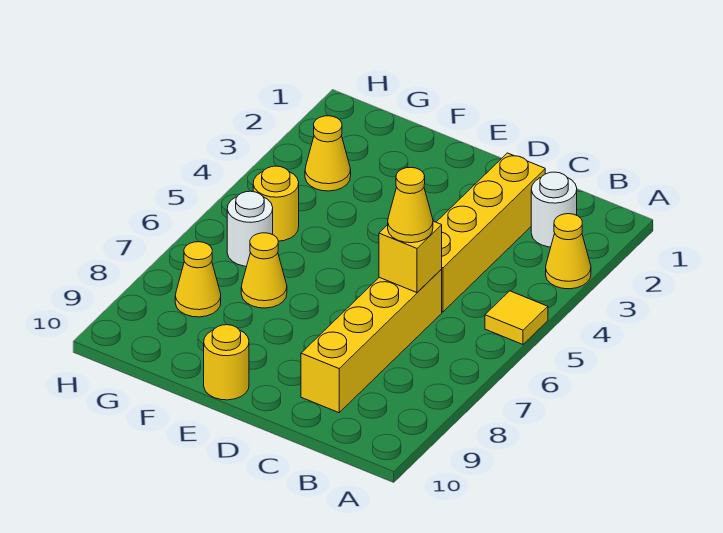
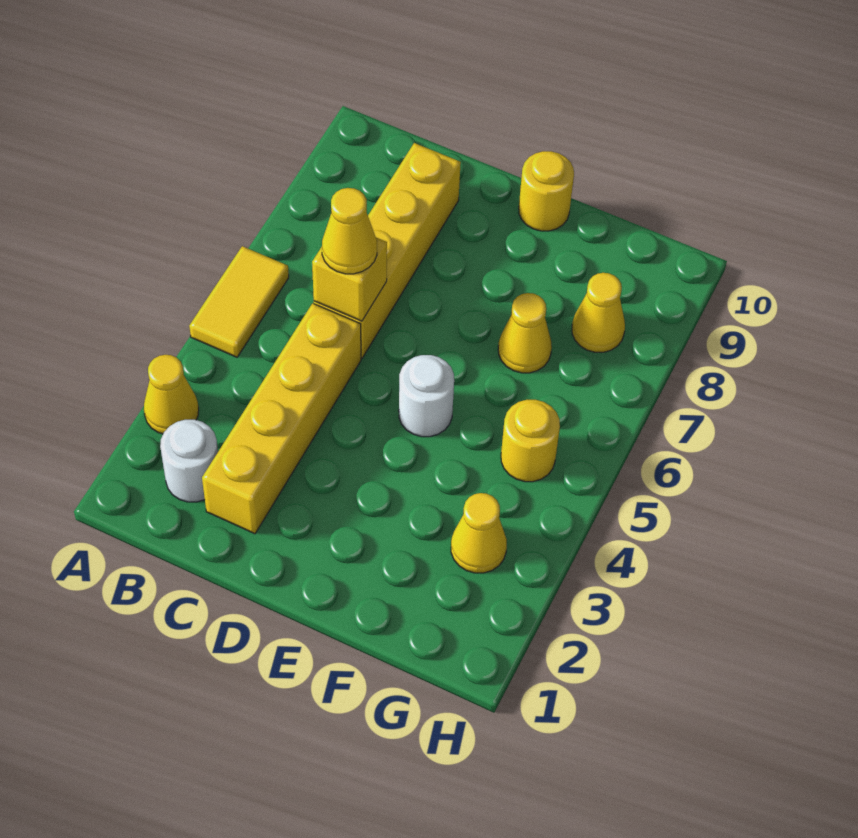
yellow tile A5 level 1 -> yellow tile A5:A6 level 1
white round brick G6 level 1 -> white round brick E5 level 1

